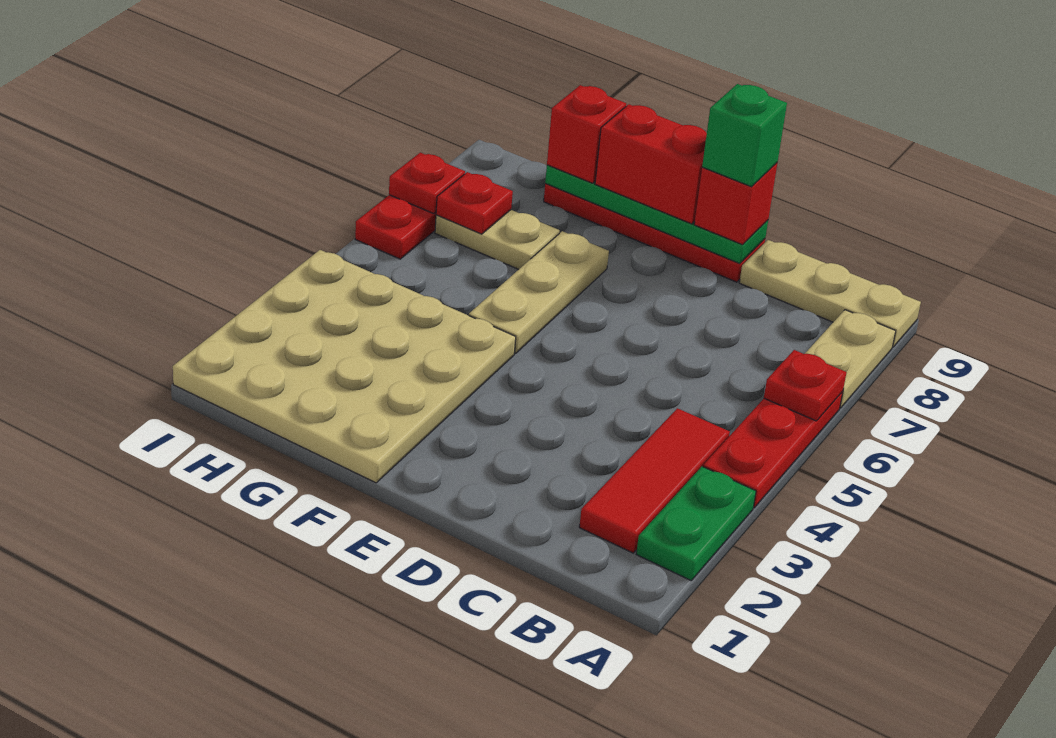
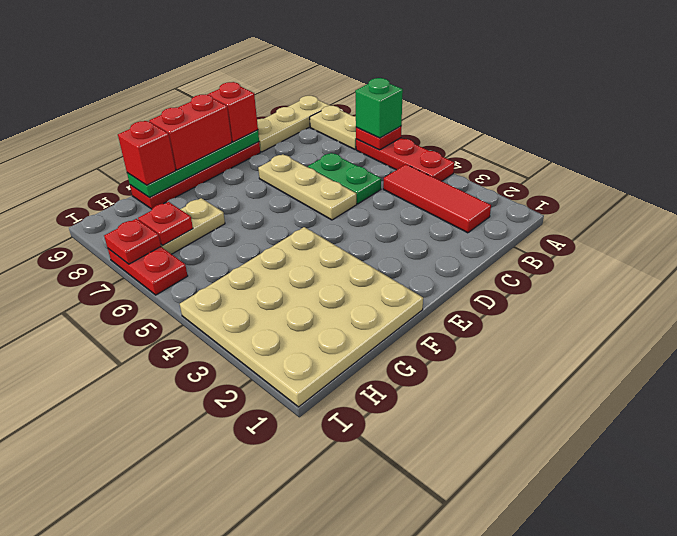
green plate A2:A3 level 1 -> green plate C5:C6 level 1
green brick D9 level 4 -> green brick A6 level 3
tan plate F5:F7 level 1 -> tan plate D5:D7 level 1

